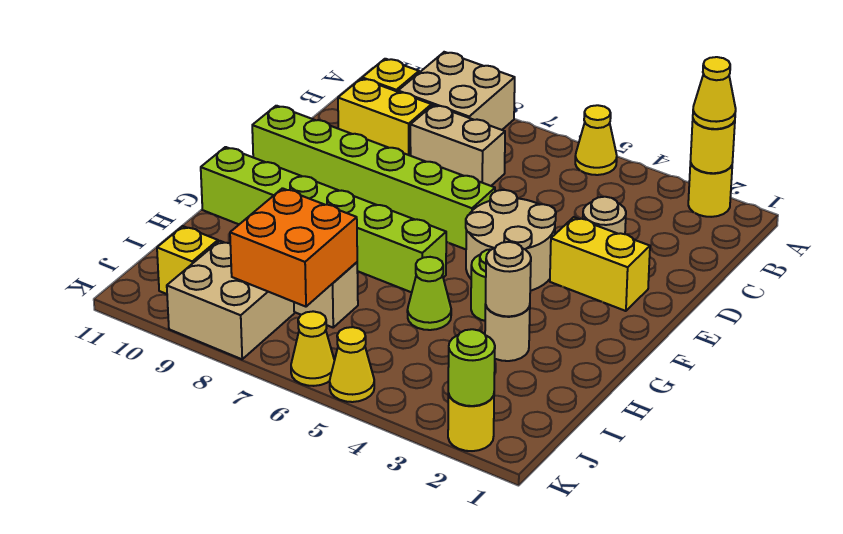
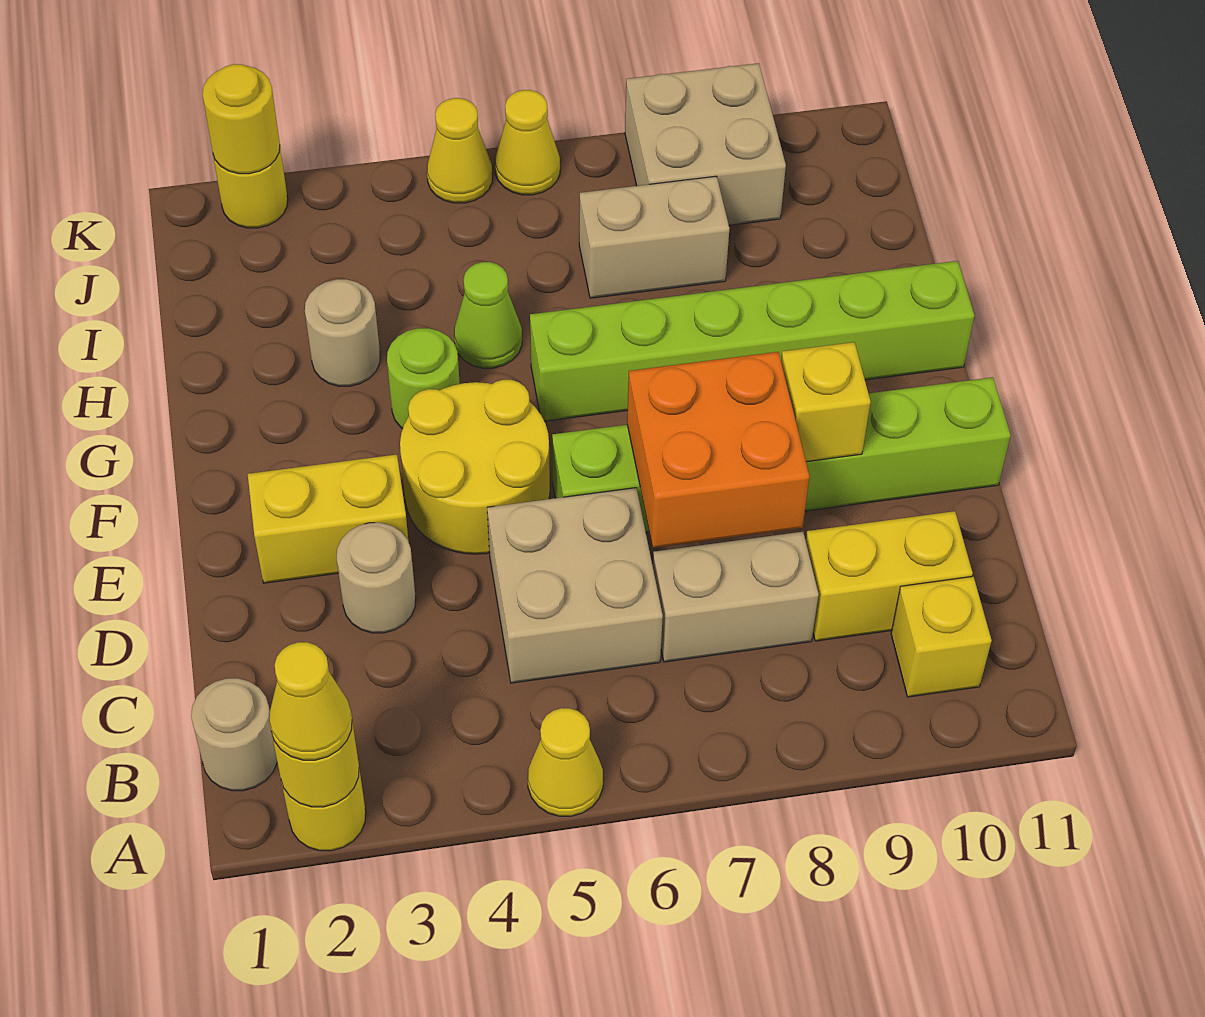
tan brick A8:B9 level 1 -> tan brick C5:D6 level 1
tan round brick E4:F5 level 1 -> yellow round brick E4:F5 level 1
tan round brick H3 level 2 -> tan round brick B1 level 1
orange brick I7:J8 level 2 -> orange brick D7:E8 level 2
yellow brick J10 level 1 -> yellow brick E9 level 2
lime round brick K2 level 2 -> yellow round brick K2 level 2

